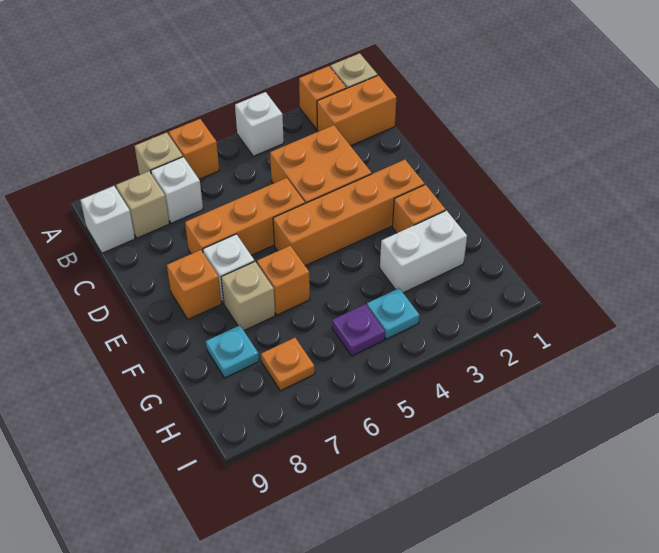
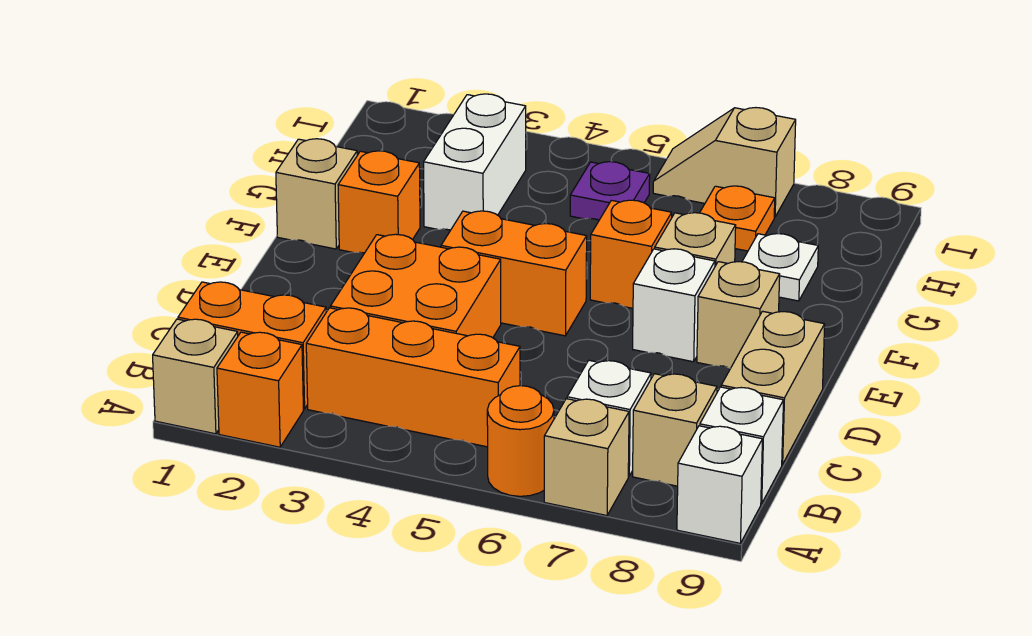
white brick A4 level 1 -> white brick A9 level 1
orange brick A6 level 1 -> orange round brick A6 level 1
none -> tan brick C9:D9 level 1
orange brick D5:D7 level 1 -> orange brick B3:B5 level 1
orange brick E2:E5 level 1 -> orange brick E4:E5 level 1
orange brick E8 level 1 -> tan brick E8 level 1
none -> tan brick F1 level 1
white brick G2:G3 level 1 -> white brick G3:H3 level 1
cyan plate G8 level 1 -> white plate G8 level 1
cyan plate H4 level 1 -> none
none -> tan slope I6:I7 level 1 top 7

